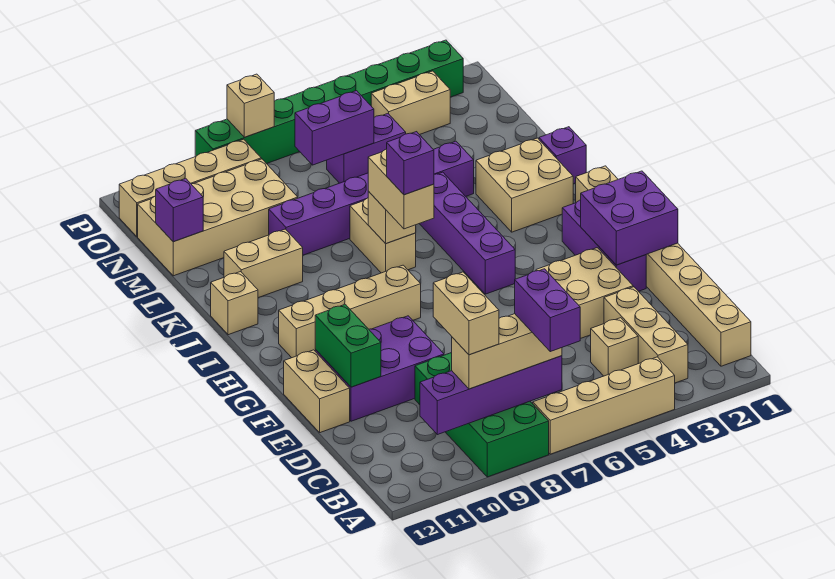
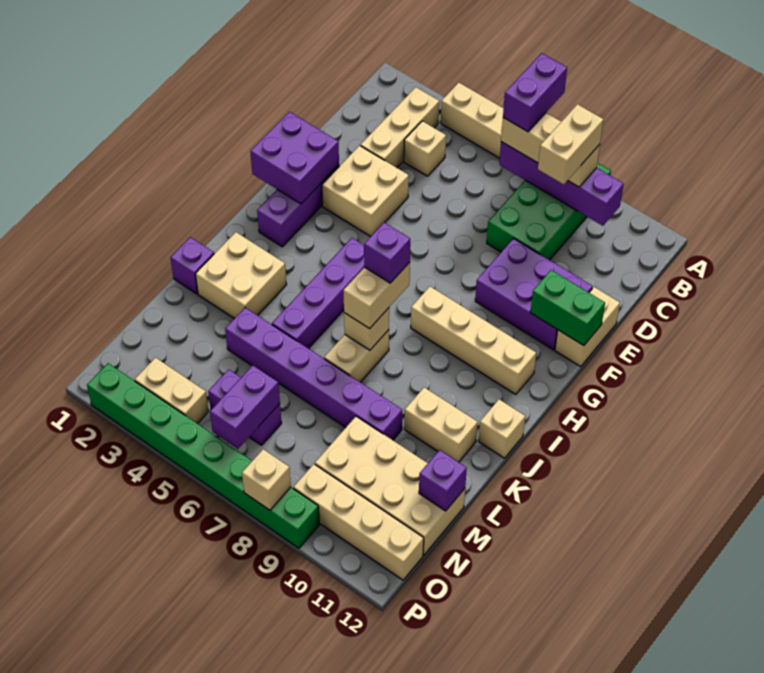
tan brick B1:I1 level 1 -> none
green brick E11:F11 level 2 -> green brick F11:F12 level 2
purple brick N6:N7 level 2 -> purple brick N6:O6 level 2

